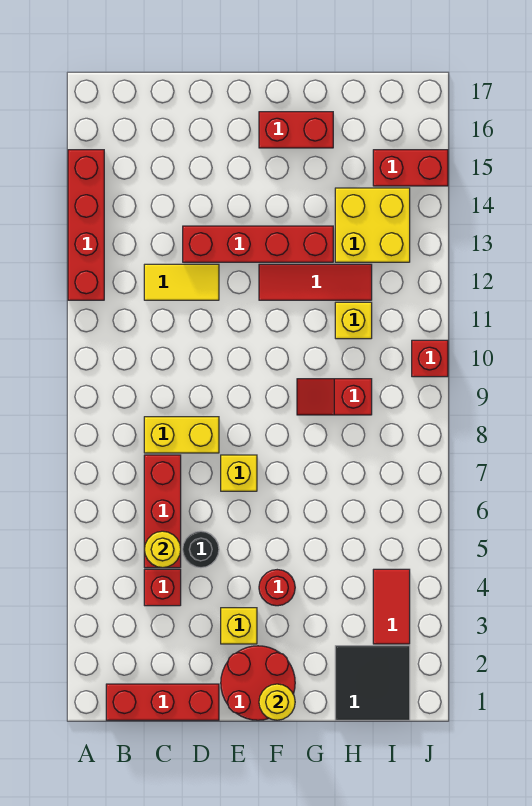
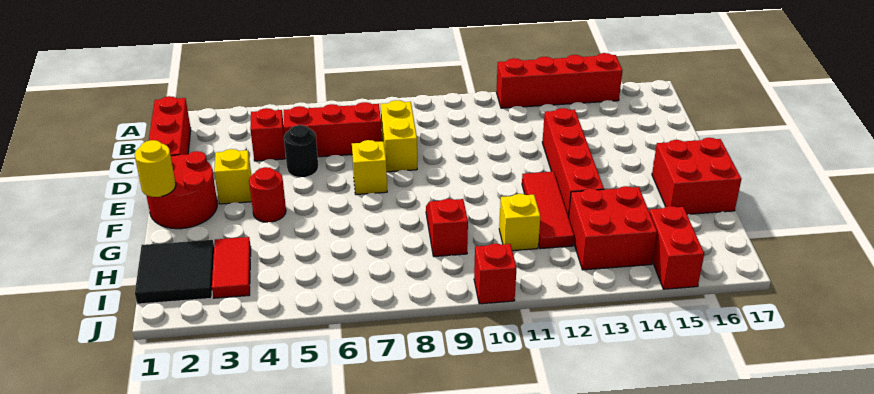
yellow round brick C5 level 2 -> none
yellow tile C12:D12 level 1 -> none
red brick F16:G16 level 1 -> red brick F16:G17 level 1
yellow brick H13:I14 level 1 -> red brick H13:I14 level 1
red tile I3:I4 level 1 -> red tile H3:I3 level 1

